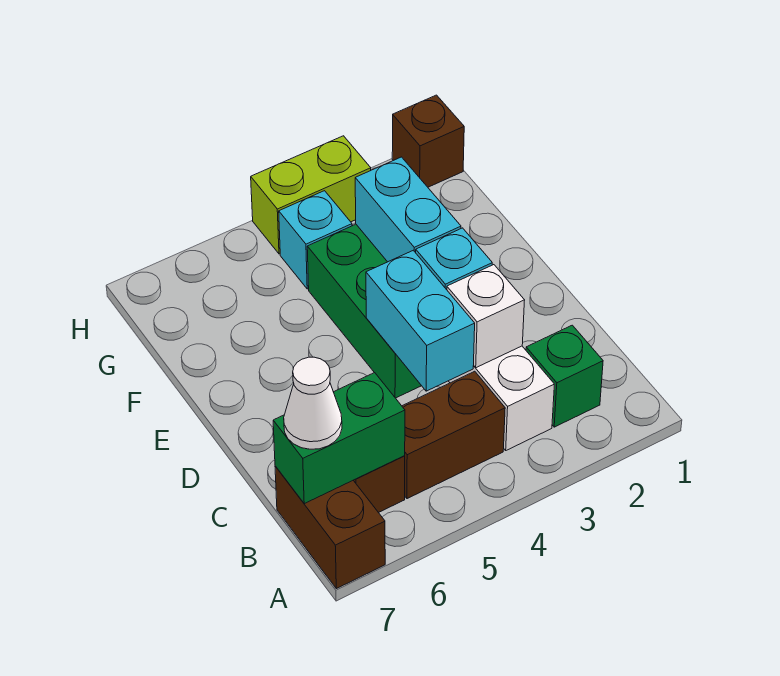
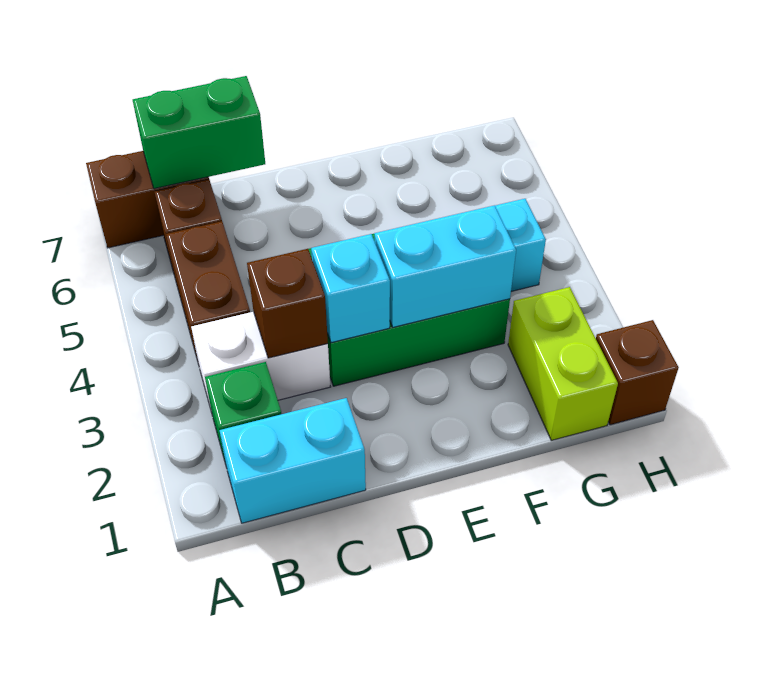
green brick B6:B7 level 2 -> green brick B7:C7 level 2
white cone B7 level 3 -> none
white brick C3 level 2 -> brown brick C3 level 2
cyan brick C4:D4 level 2 -> cyan brick B1:C1 level 1
lime brick H3:H4 level 1 -> lime brick G1:G2 level 1

